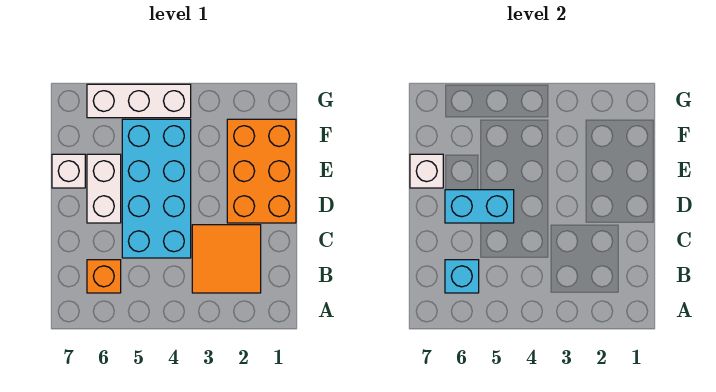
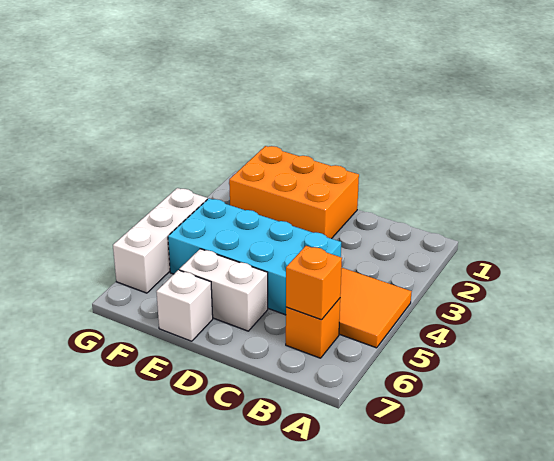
orange tile B2:C3 level 1 -> orange tile A4:B5 level 1
cyan brick B6 level 2 -> orange brick B6 level 2
cyan brick D5:D6 level 2 -> none
white brick E7 level 2 -> none

